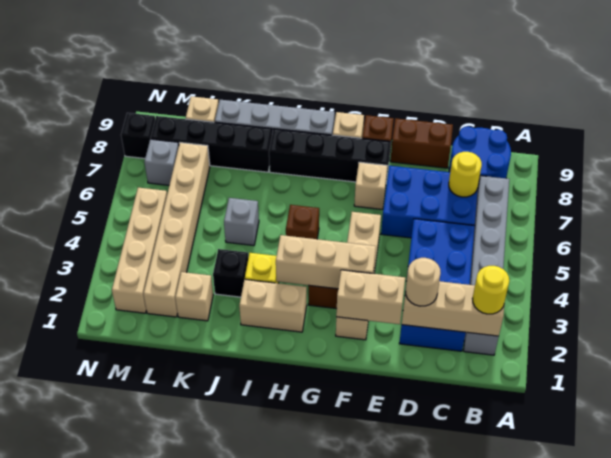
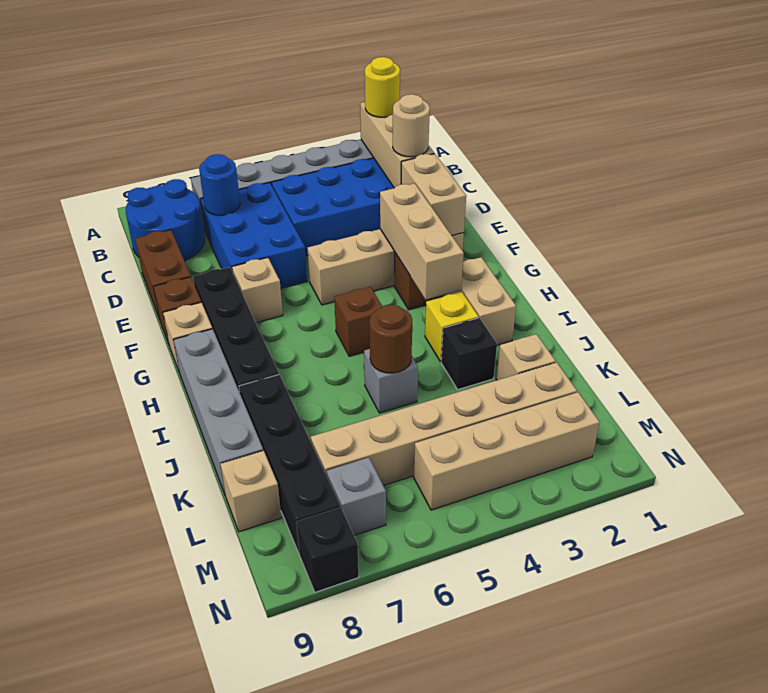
yellow round brick C7 level 2 -> blue round brick C7 level 2
none -> brown round brick J5 level 2

